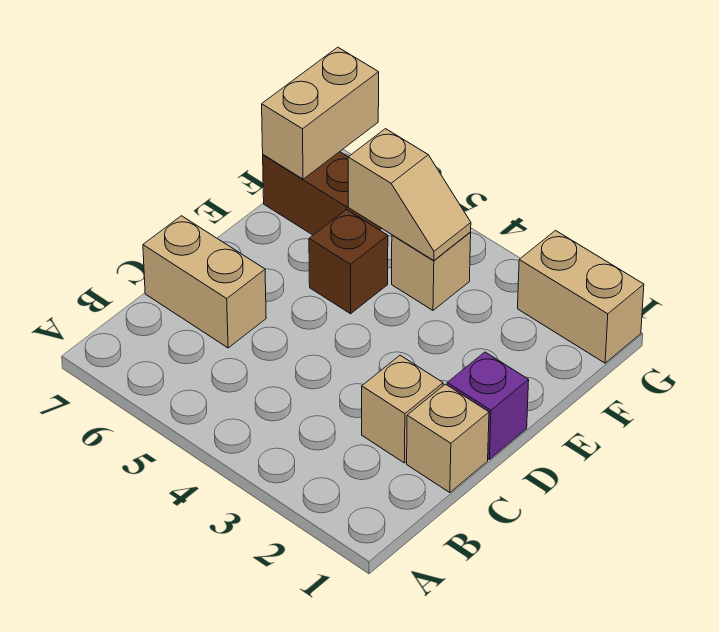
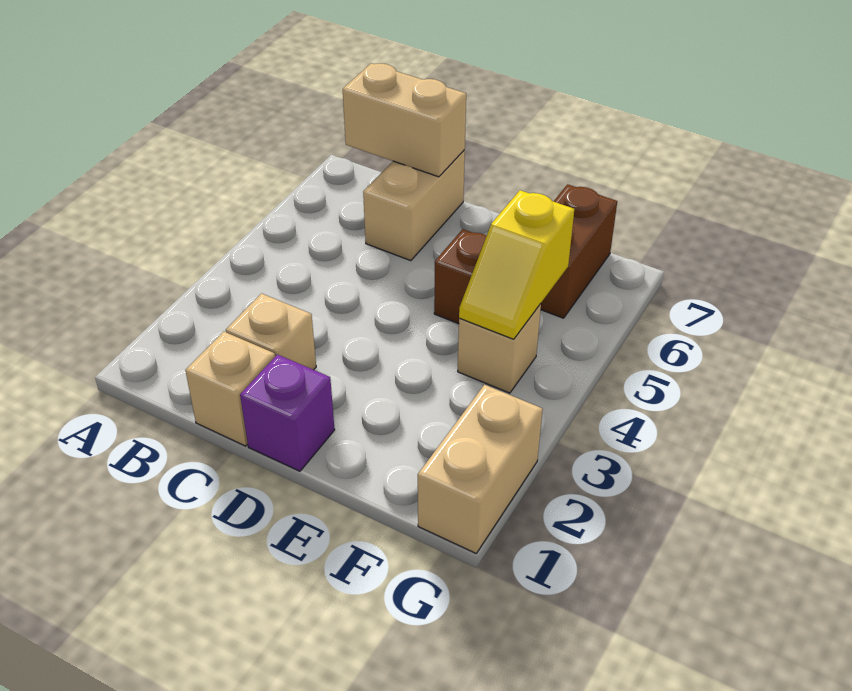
tan slope F4:F5 level 2 top 5 -> yellow slope F4:F5 level 2 top 5
tan brick F7:G7 level 2 -> tan brick B7:C7 level 2

